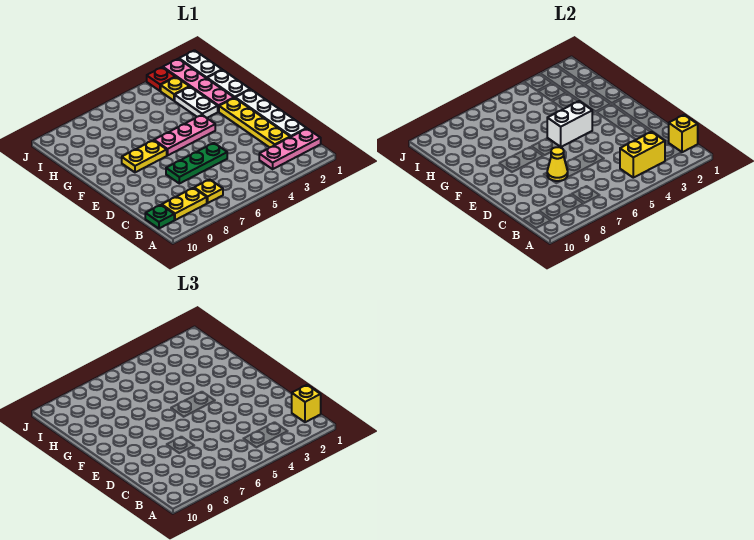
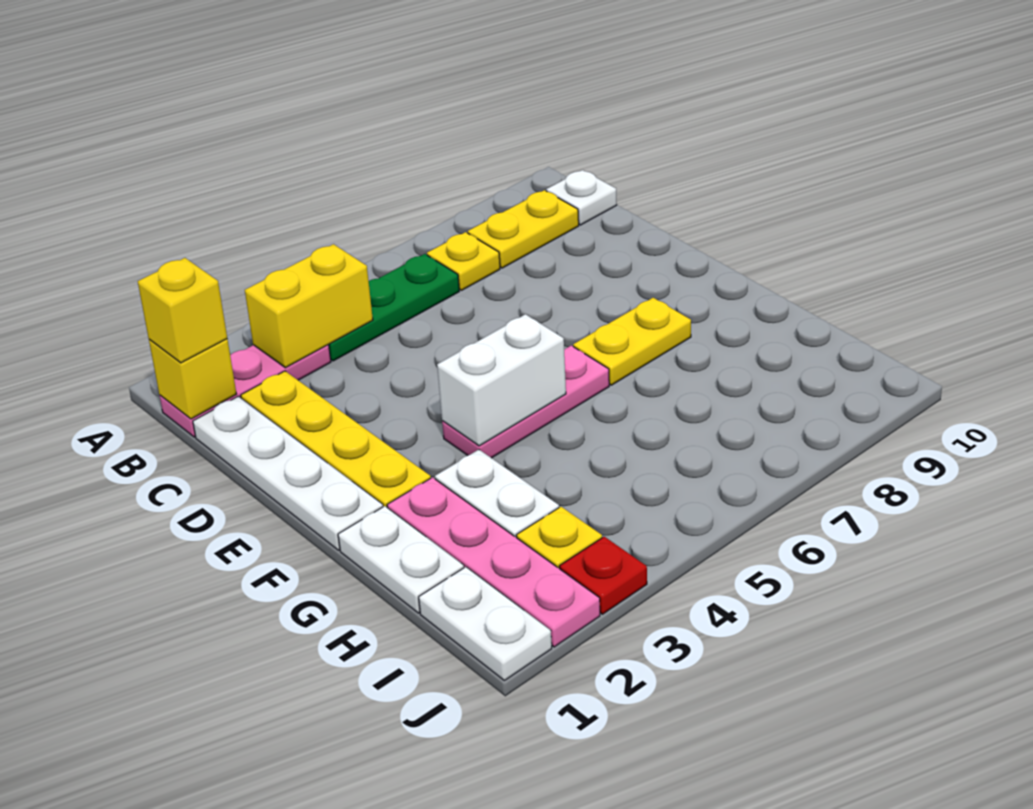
green plate B10 level 1 -> white plate B10 level 1
green plate D5:D7 level 1 -> green plate B4:B6 level 1
yellow cone D7 level 2 -> none

